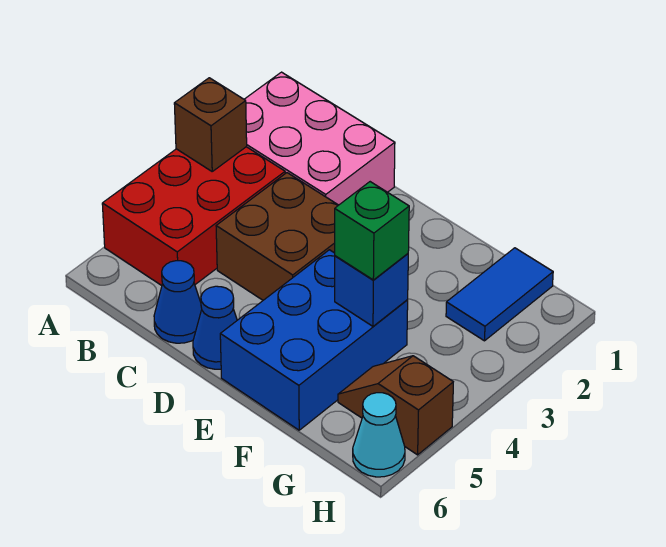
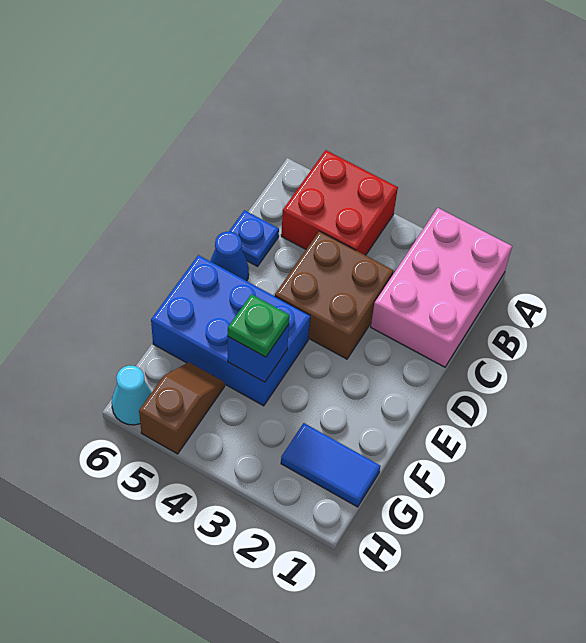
red brick A3:B5 level 1 -> red brick A4:B5 level 1
brown brick A3 level 2 -> none
blue cone C6 level 1 -> blue plate C6 level 1
green brick F4 level 3 -> green plate F4 level 3

